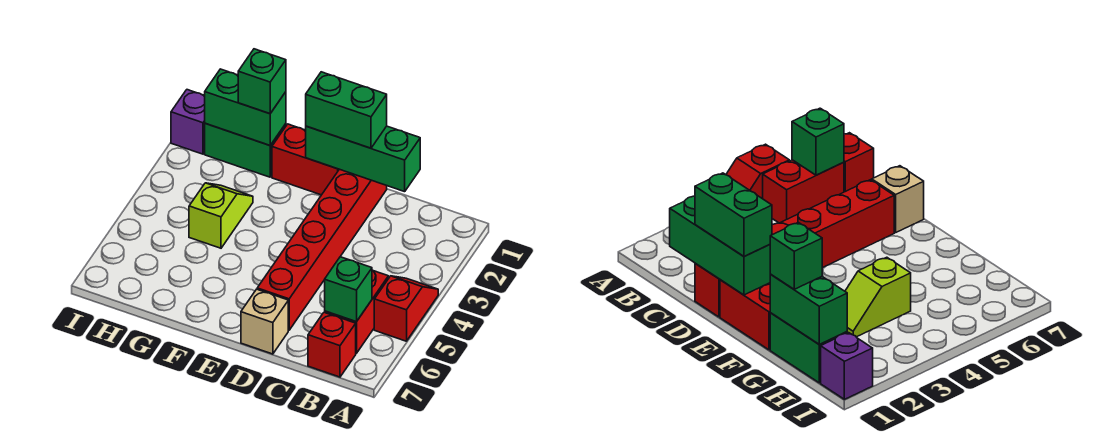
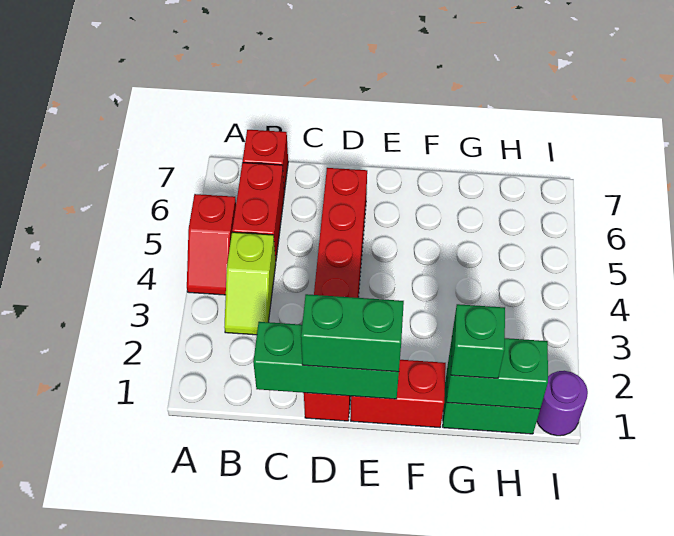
green brick B6 level 2 -> none
tan brick D7 level 1 -> none
lime slope G3:G4 level 1 top 4 -> lime slope B3:B4 level 1 top 4
purple brick I1 level 1 -> purple round brick I1 level 1

